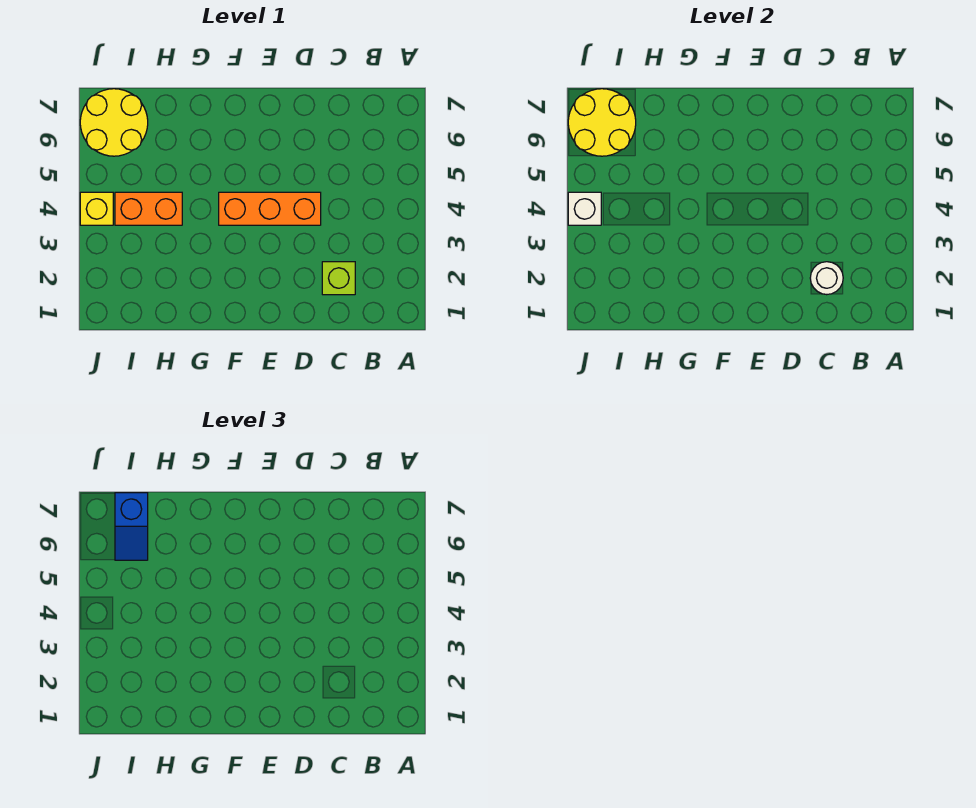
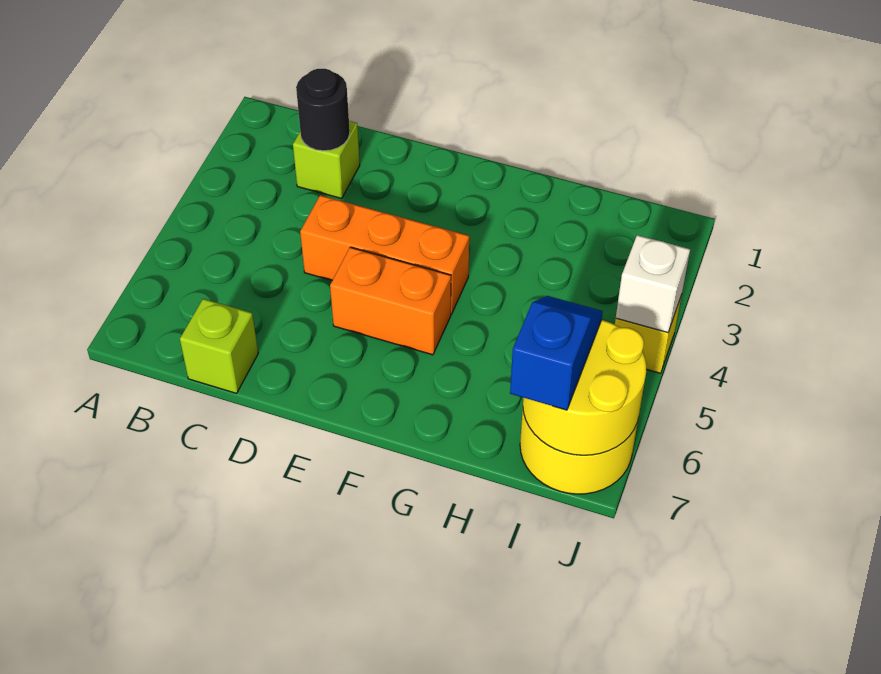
white round brick C2 level 2 -> black round brick C2 level 2
none -> lime brick C7 level 1
orange brick H4:I4 level 1 -> orange brick E5:F5 level 1

